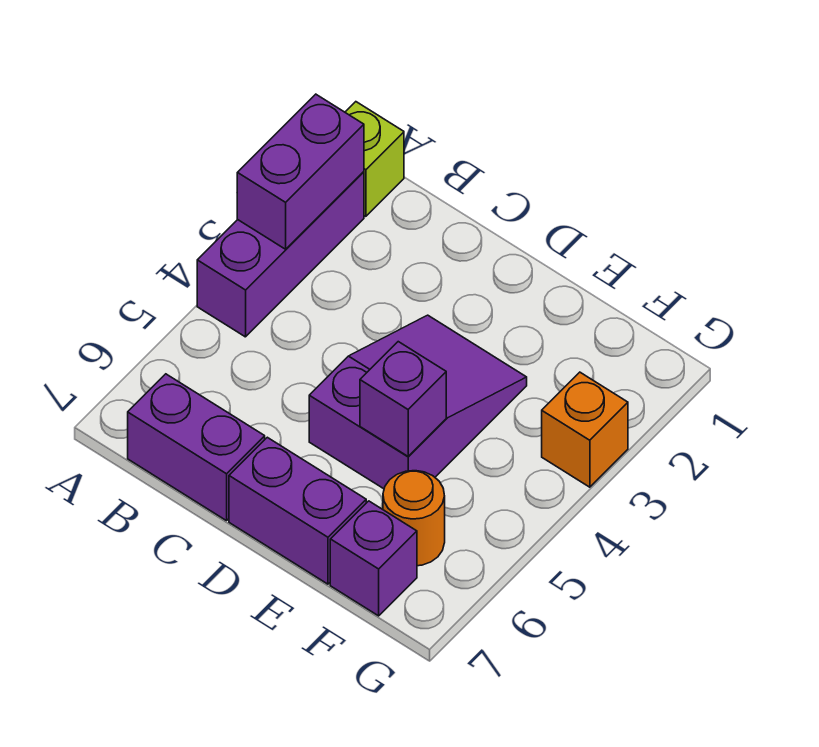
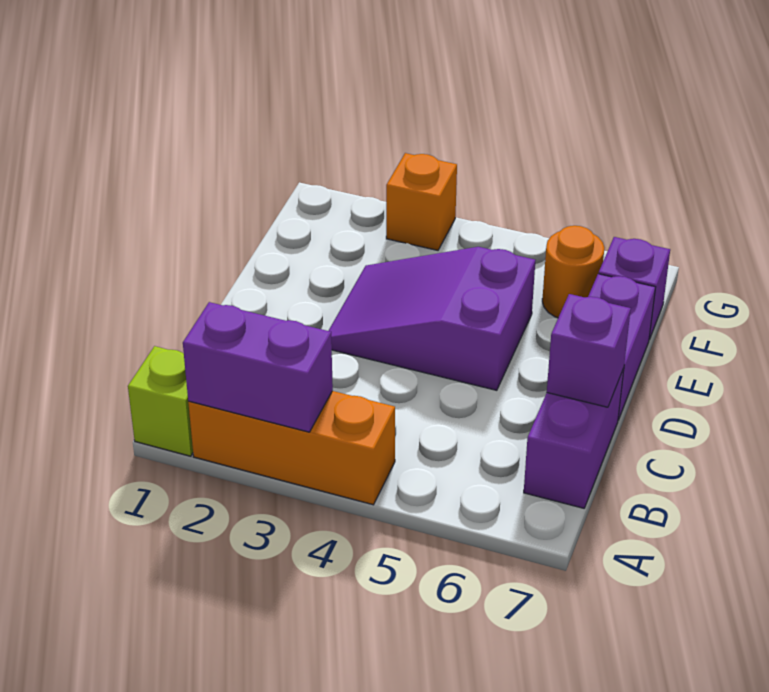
purple brick A2:A4 level 1 -> orange brick A2:A4 level 1
purple brick E5 level 2 -> purple brick C7 level 2

